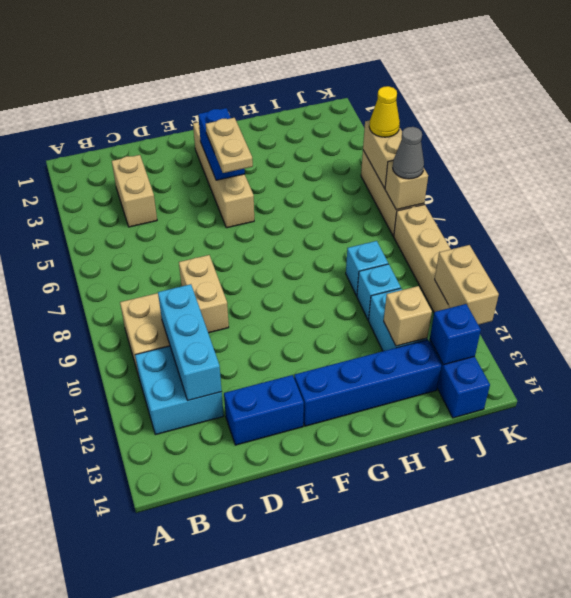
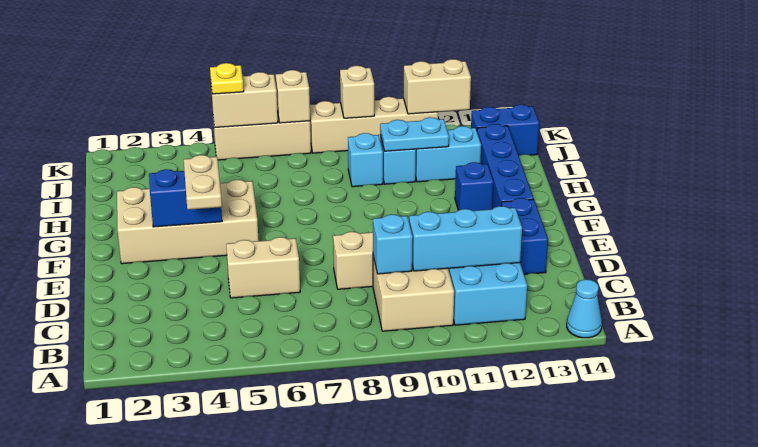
none -> cyan cone A14 level 1
tan brick C3:C4 level 1 -> tan brick D5:D6 level 1
none -> cyan brick C9 level 2
tan brick F2:F5 level 1 -> tan brick F2:G5 level 1
tan plate F4:F5 level 3 -> tan plate E4:F4 level 3
none -> cyan plate I10:I11 level 2
tan brick I12 level 2 -> tan brick K9 level 2
blue brick J13 level 2 -> blue brick G12 level 1
yellow cone K5 level 3 -> yellow plate K5 level 3
grey cone K7 level 3 -> none

